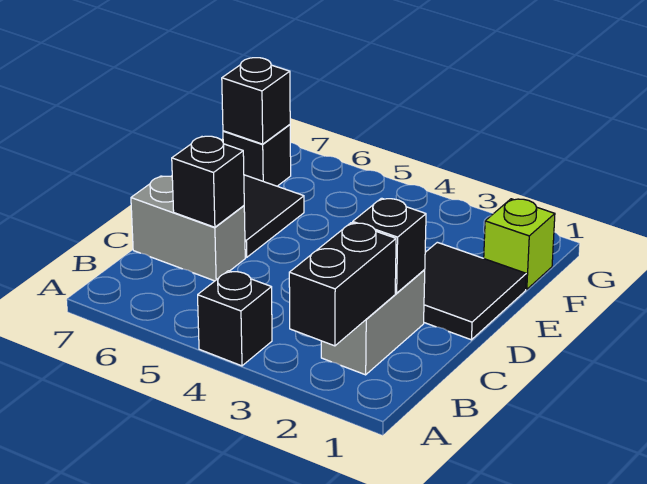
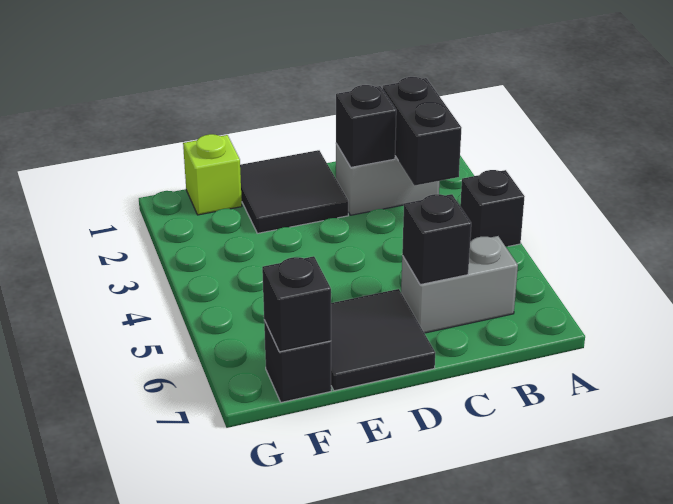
black brick A2:B2 level 2 -> black brick B2:B3 level 2
grey brick C6:C7 level 1 -> grey brick B6:C6 level 1

